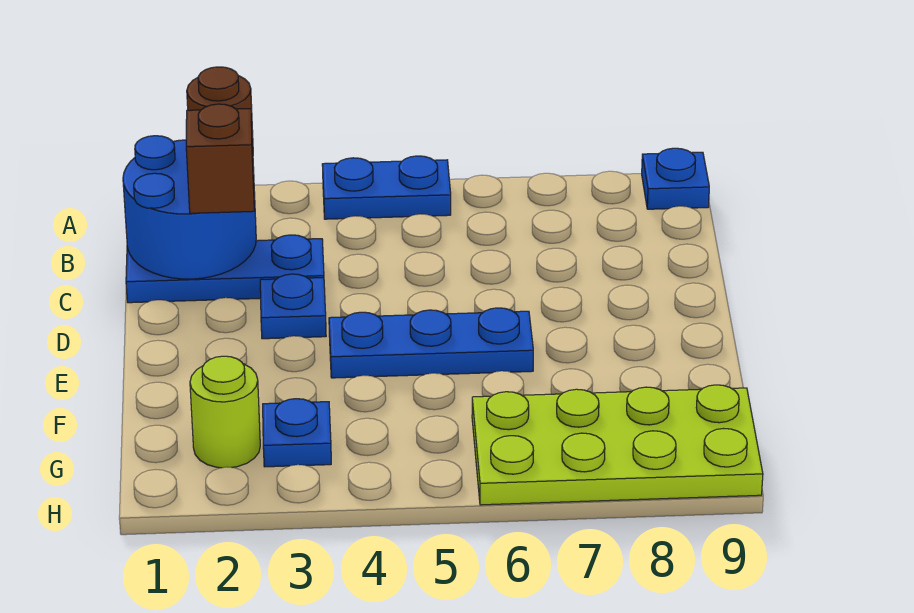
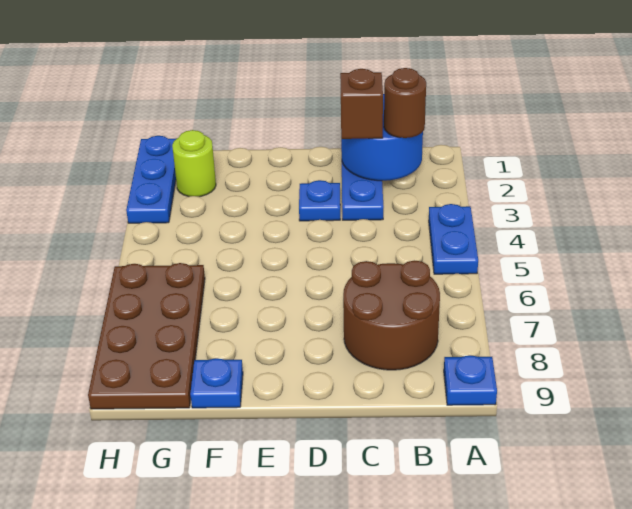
none -> brown round brick B7:C8 level 1
blue plate E4:E6 level 1 -> blue plate H1:H3 level 1
blue plate G3 level 1 -> blue plate F9 level 1
lime plate G6:H9 level 1 -> brown plate G6:H9 level 1

